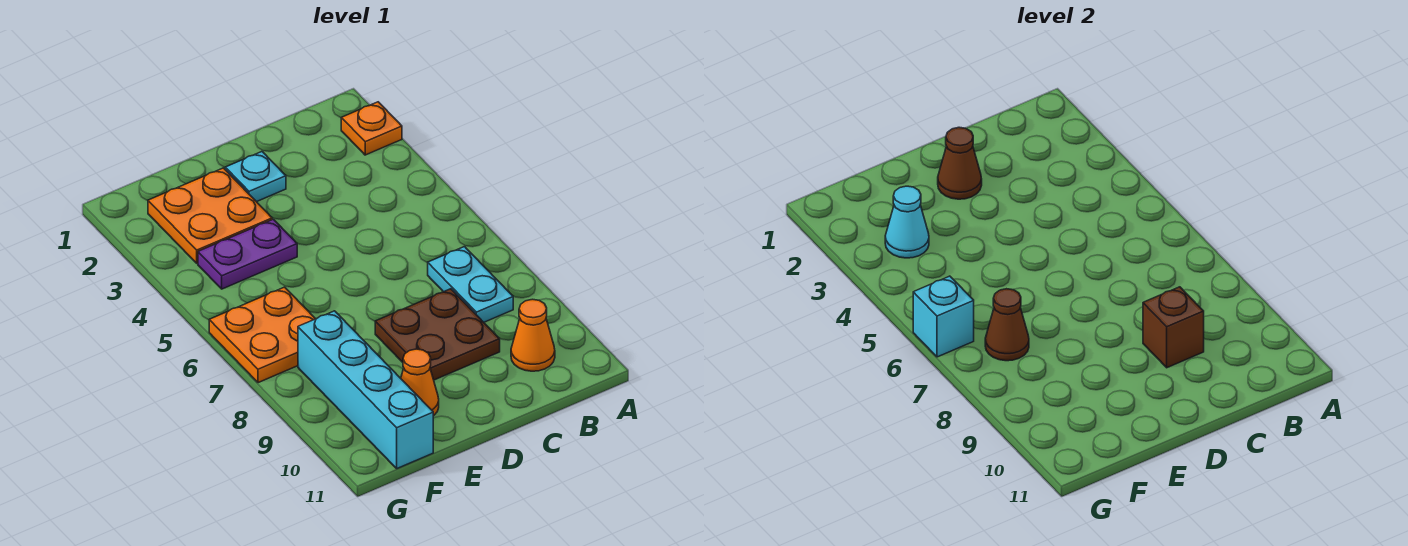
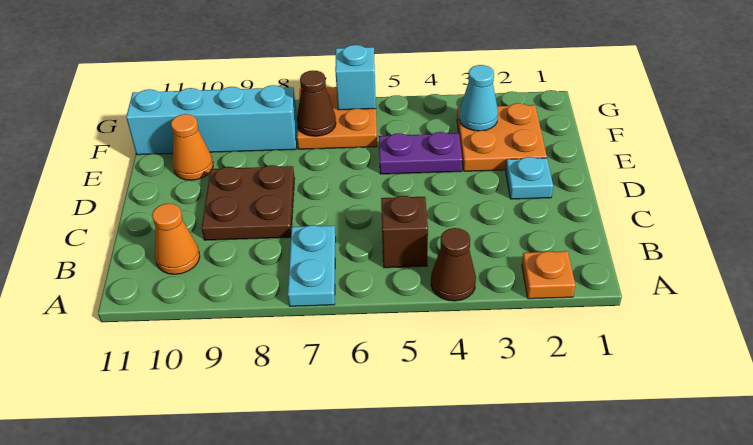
cyan plate B7:B8 level 1 -> cyan plate A7:B7 level 1
brown brick C9 level 2 -> brown brick B5 level 1
brown cone D2 level 2 -> brown cone A4 level 1
purple plate E4:F4 level 1 -> purple plate E4:E5 level 1

